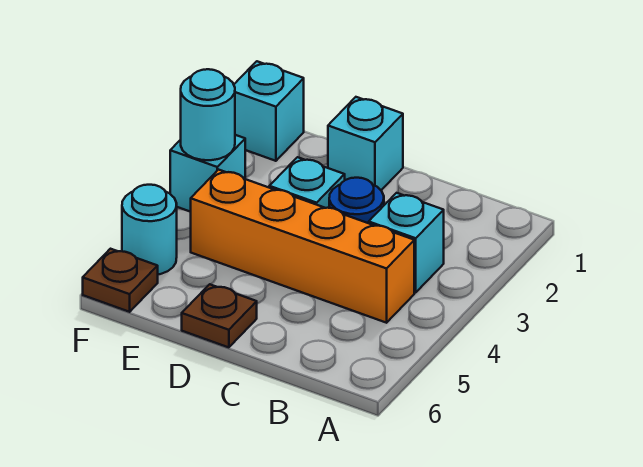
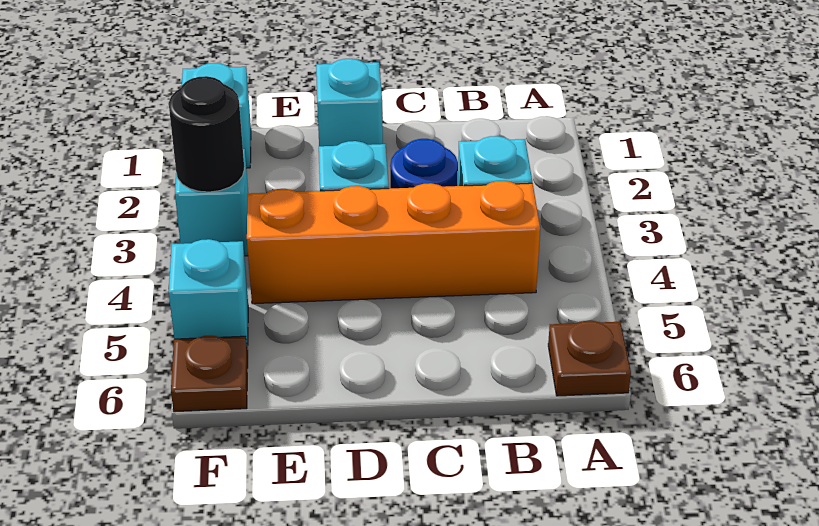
brown plate D6 level 1 -> brown plate A6 level 1
cyan round brick F3 level 2 -> black round brick F3 level 2
cyan round brick F5 level 1 -> cyan brick F5 level 1

